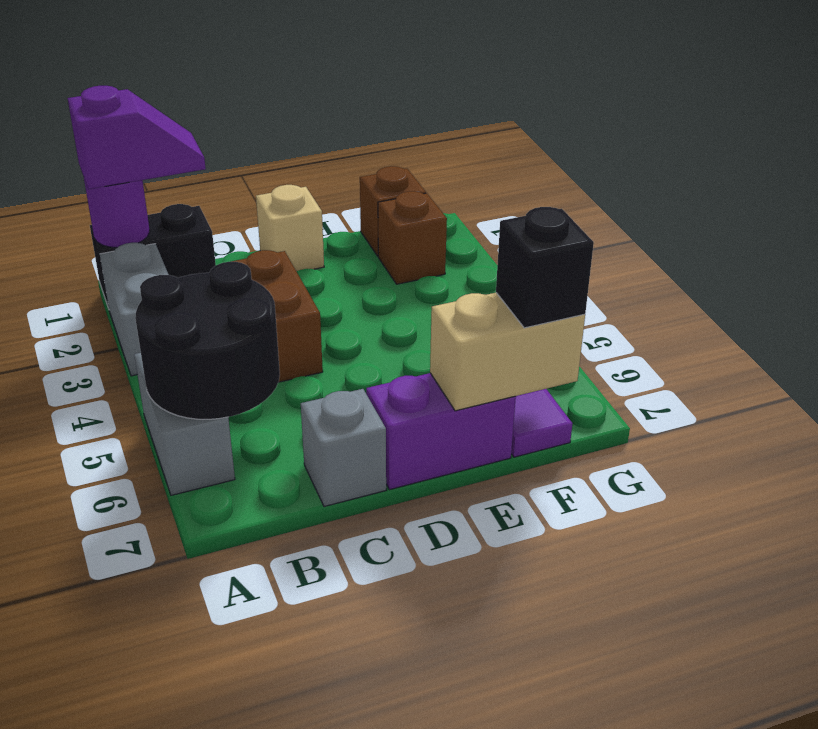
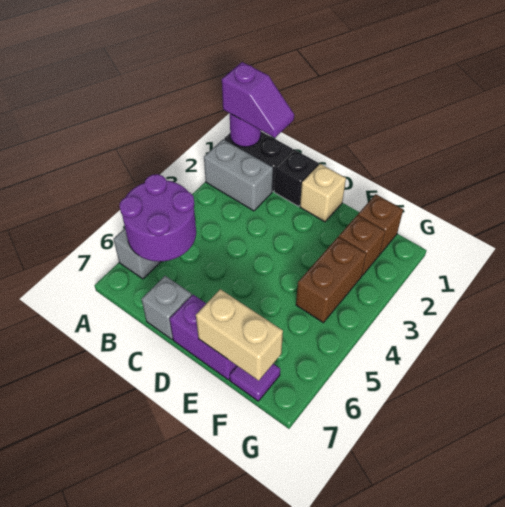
grey brick A2:A3 level 1 -> grey brick A2:B2 level 1
black round brick A5:B6 level 2 -> purple round brick A5:B6 level 2
brown brick C3:C4 level 1 -> brown brick F3:F4 level 1
black brick F7 level 3 -> black brick C1 level 1

